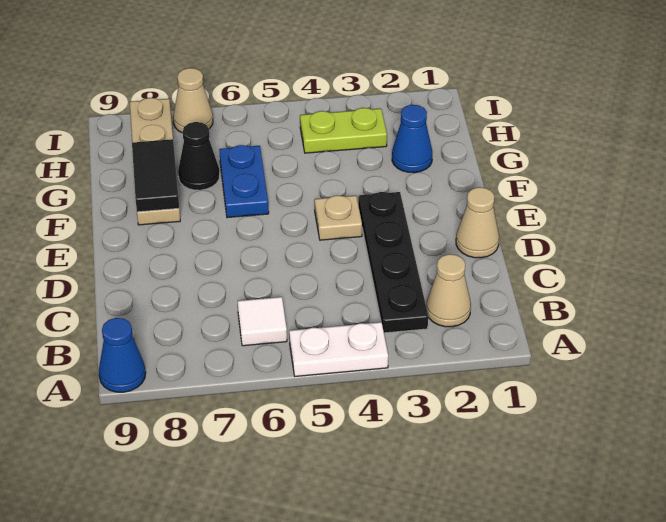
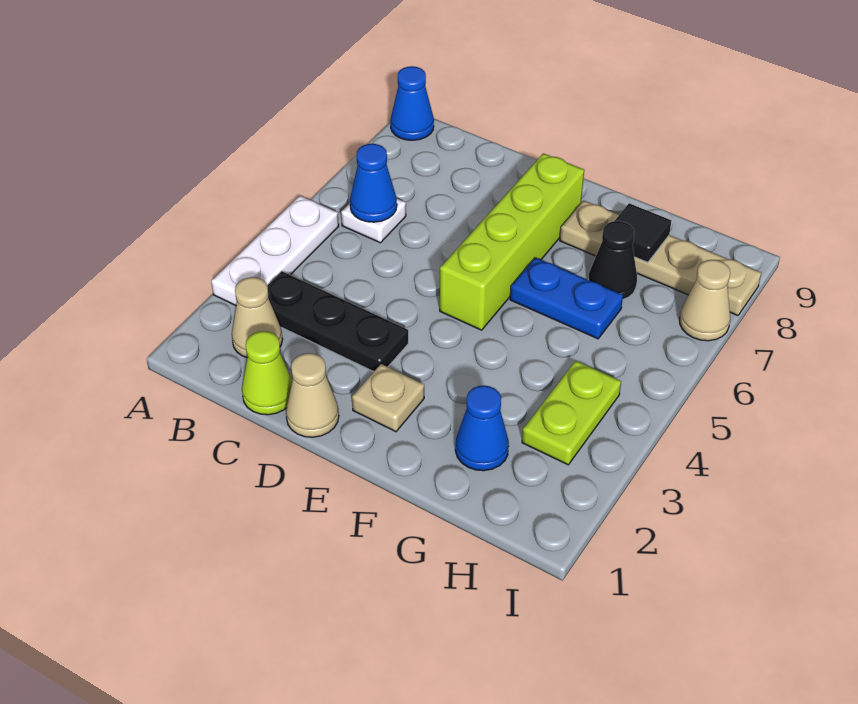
white plate A4:A5 level 1 -> white plate A3:A5 level 1
black plate B3:E3 level 1 -> black plate B3:D3 level 1
white tile B6 level 1 -> white plate B6 level 1
none -> blue cone B6 level 2
none -> lime cone C1 level 1
tan plate E4 level 1 -> tan plate E2 level 1
none -> lime brick E5:E8 level 1
black tile F8:G8 level 2 -> black tile G8 level 2

